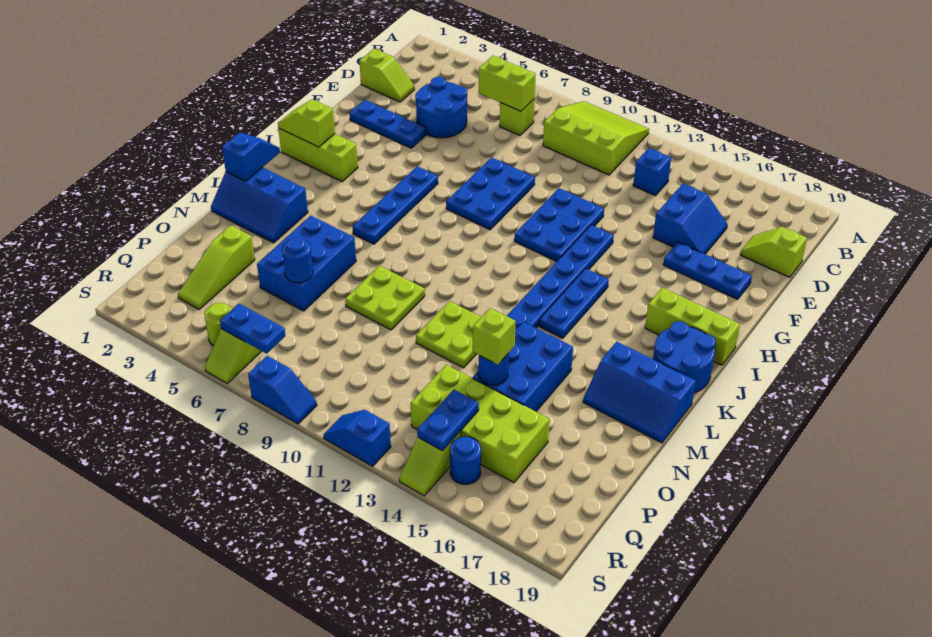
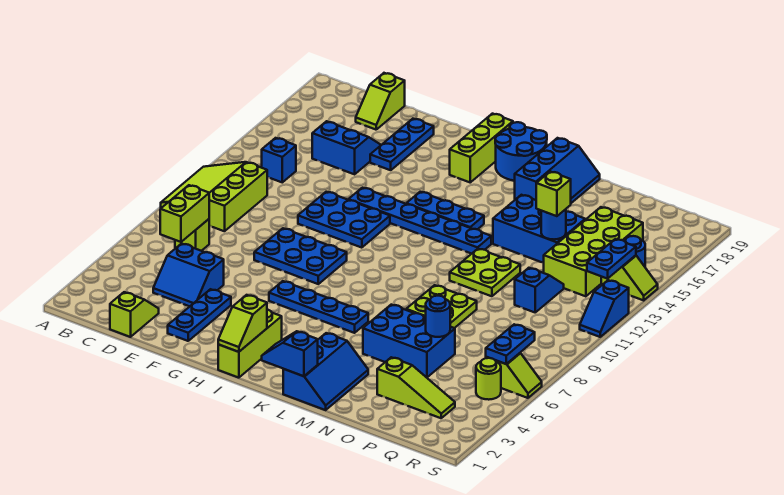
blue round brick D4:E5 level 1 -> blue slope D4:E5 level 1 top 5
blue plate Q14:R14 level 2 -> blue plate R13:R14 level 2
blue slope S8:S9 level 1 top 8 -> blue slope P11:P12 level 1 top 11

